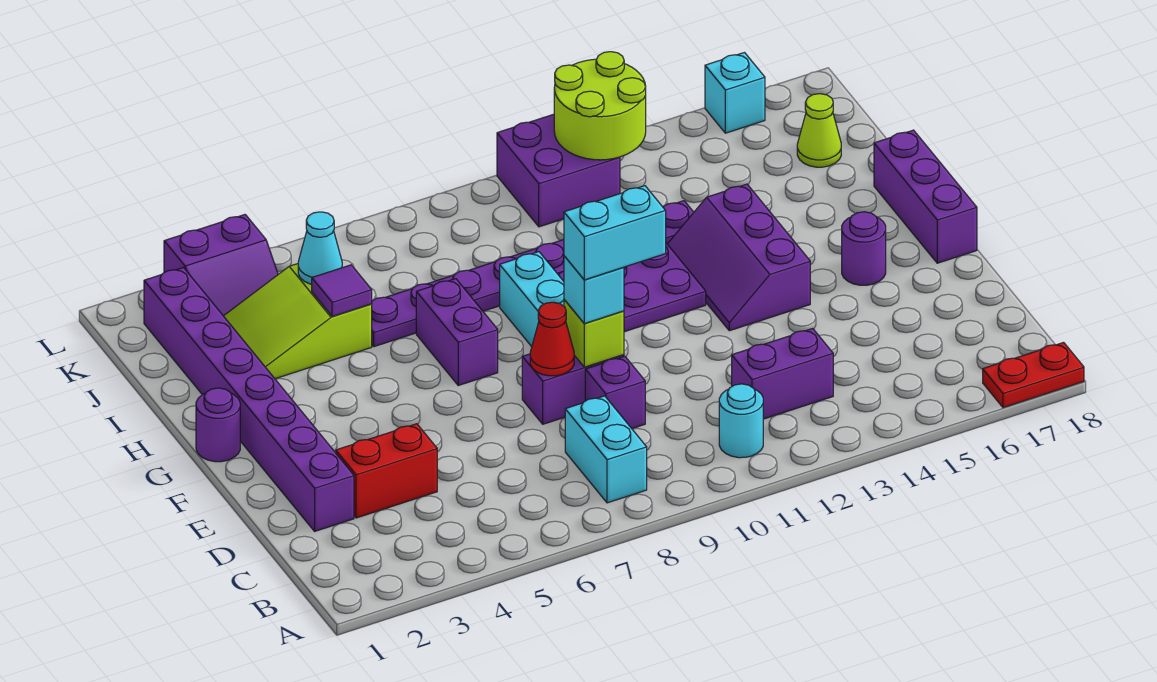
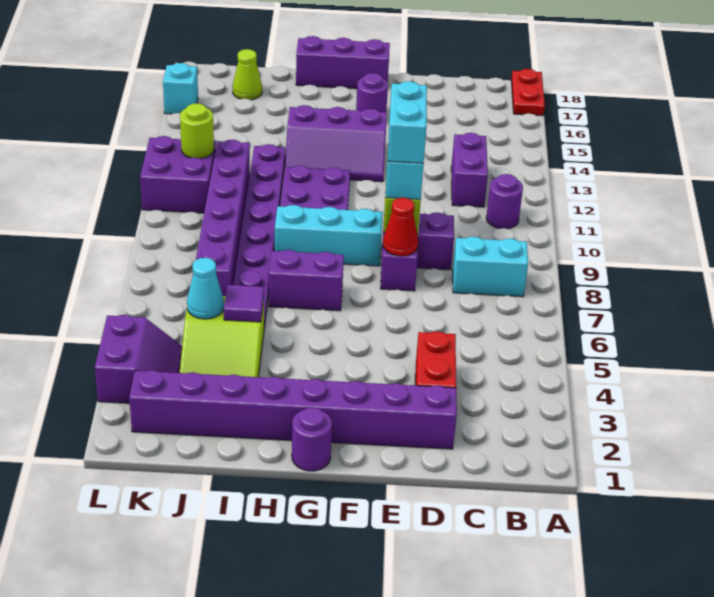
cyan round brick B11 level 1 -> purple round brick B11 level 1
none -> purple brick J7:J12 level 1
lime round brick K12:L13 level 2 -> lime round brick K12 level 2

